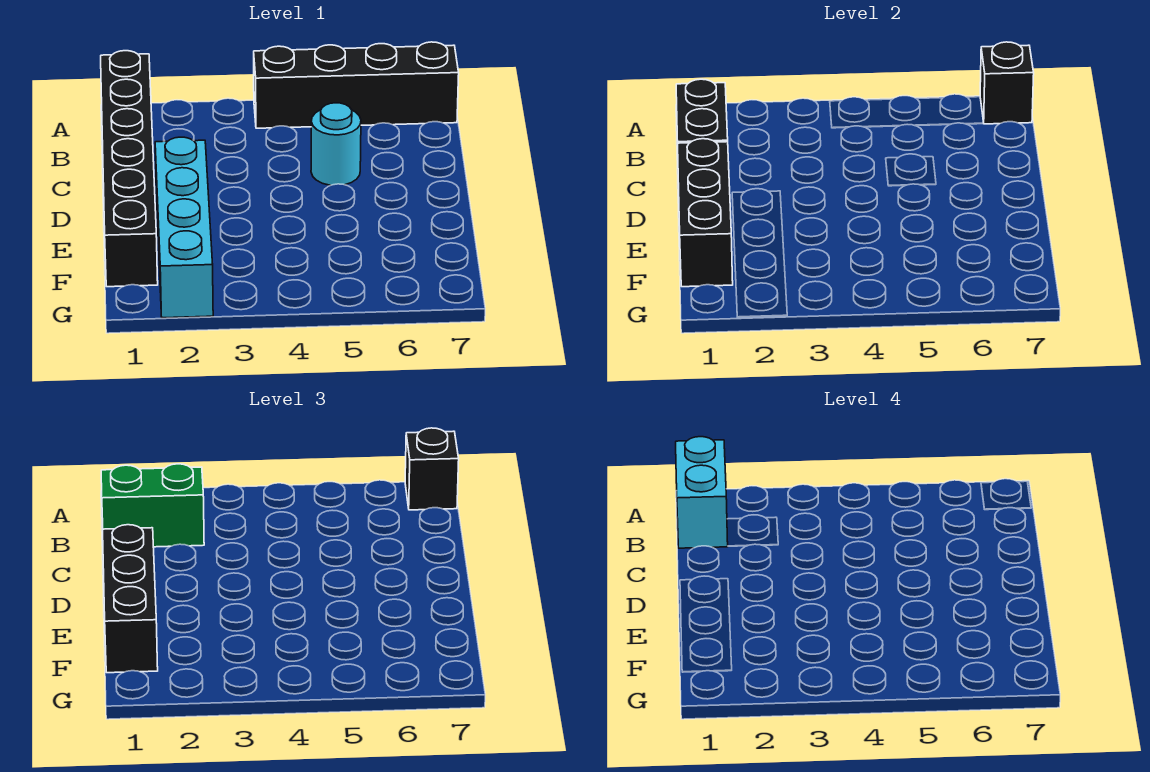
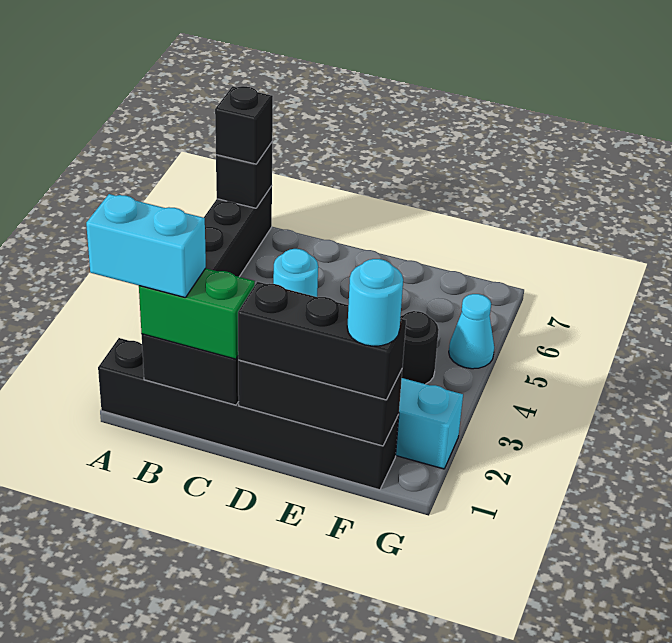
green brick B1:B2 level 3 -> green brick B1:C1 level 3
none -> cyan round brick F1 level 4
none -> black round brick F4 level 1
none -> cyan cone G5 level 1

